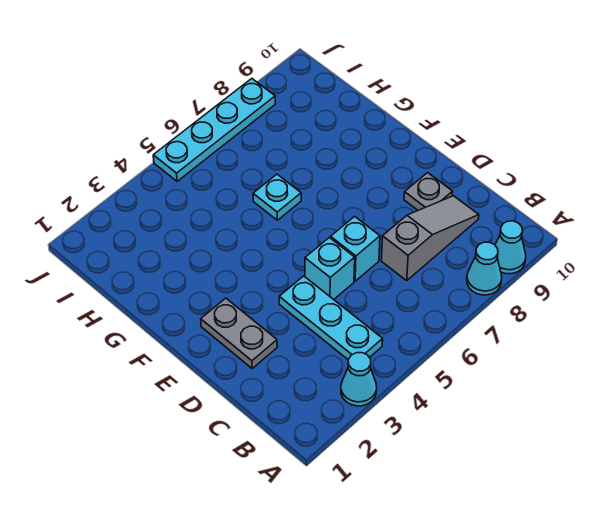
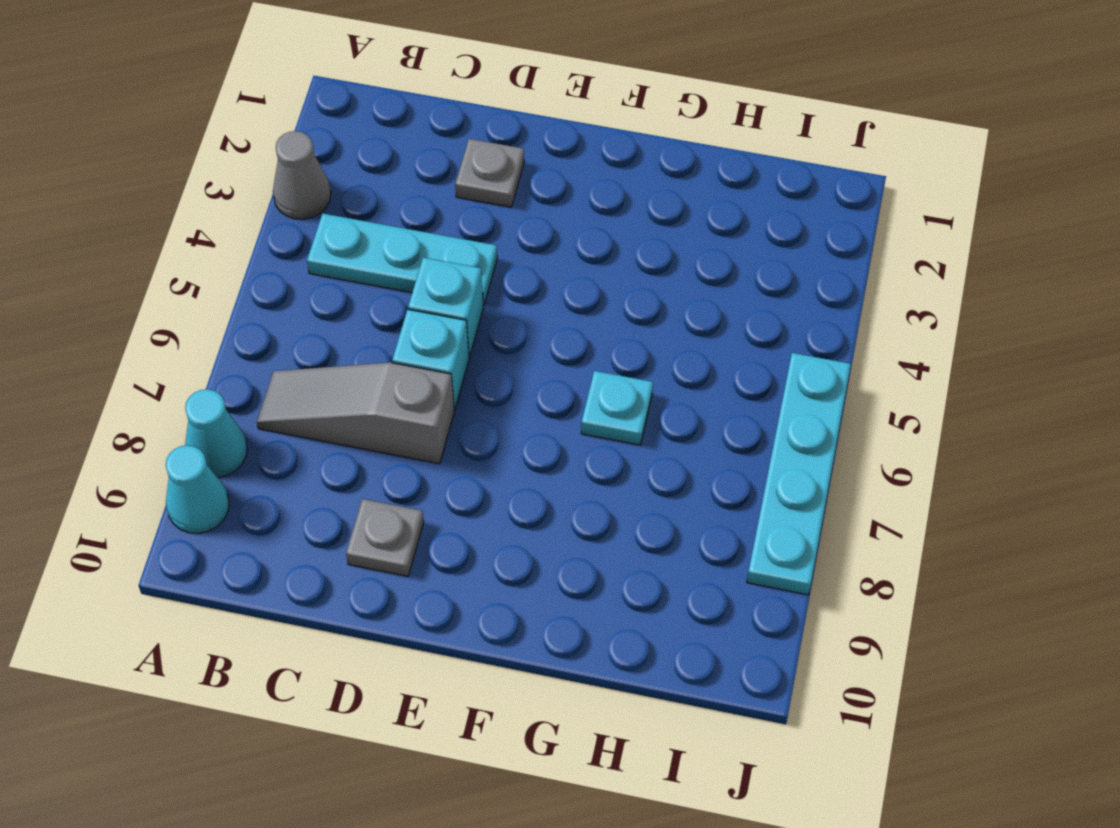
cyan cone A3 level 1 -> grey cone A3 level 1
grey slope C7:C9 level 1 top 7 -> grey slope B7:D7 level 1 top D
grey plate D2:E2 level 1 -> grey plate D2 level 1

